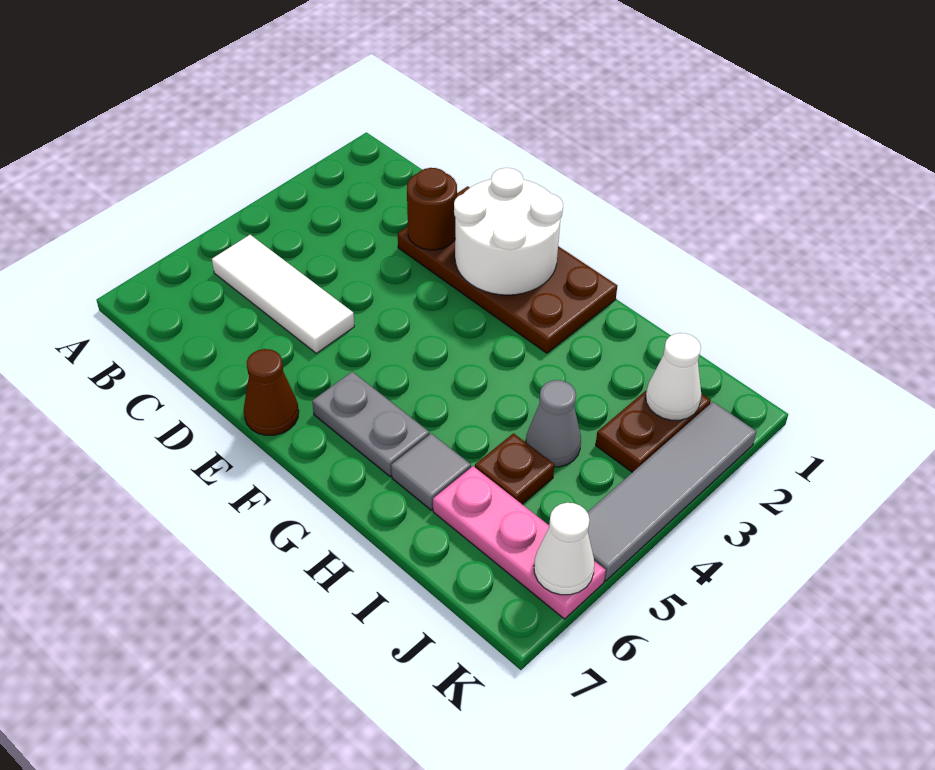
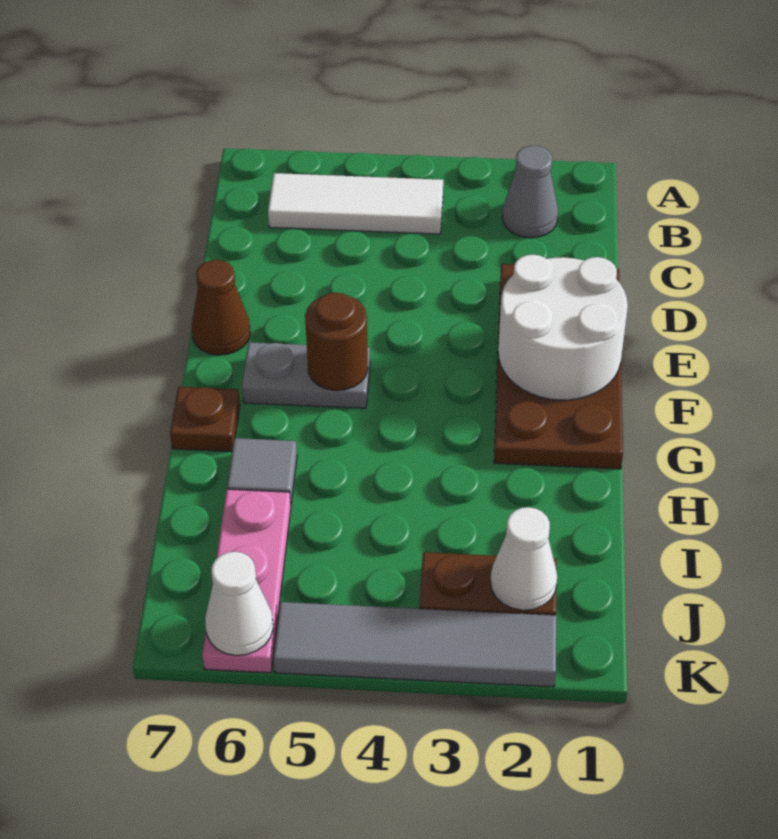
white tile B5:D5 level 1 -> white tile B4:B6 level 1
brown round brick D2 level 2 -> brown round brick F5 level 2
grey plate F6:G6 level 1 -> grey plate F5:F6 level 1
grey cone I4 level 1 -> grey cone B2 level 1
brown plate I5 level 1 -> brown plate G7 level 1

